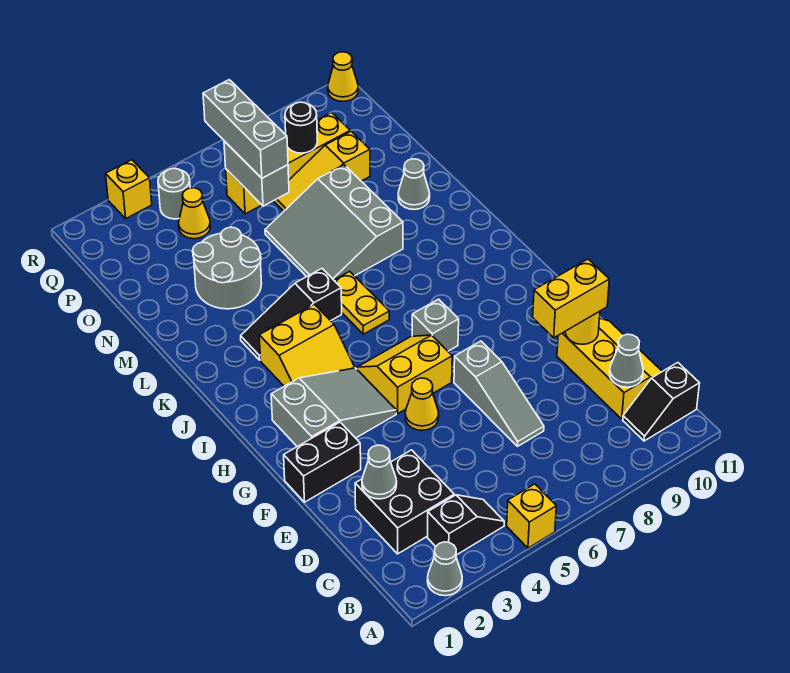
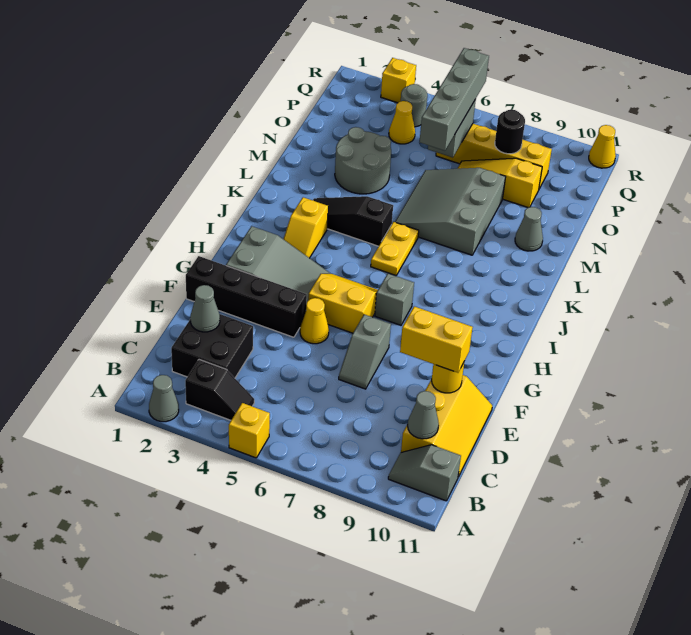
black slope B10:B11 level 1 top 11 -> grey slope B10:B11 level 1 top 11
grey slope D7:F7 level 1 top F -> grey slope E7:F7 level 1 top F
black brick F1:F2 level 1 -> black brick F1:F4 level 1
yellow slope I3:J4 level 1 top J -> yellow slope I3:J3 level 1 top J
grey brick O6:Q6 level 3 -> grey brick N6:Q6 level 3

